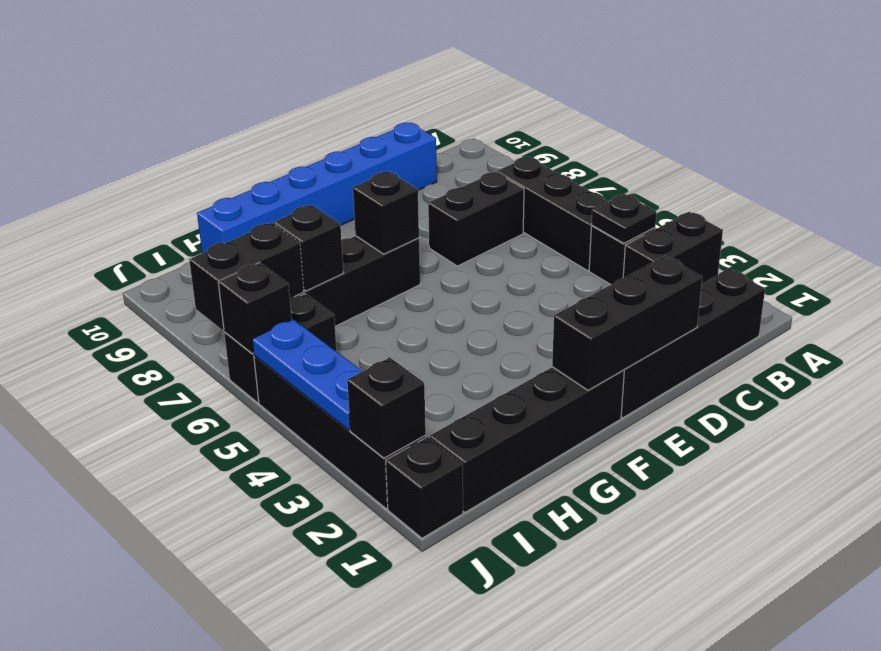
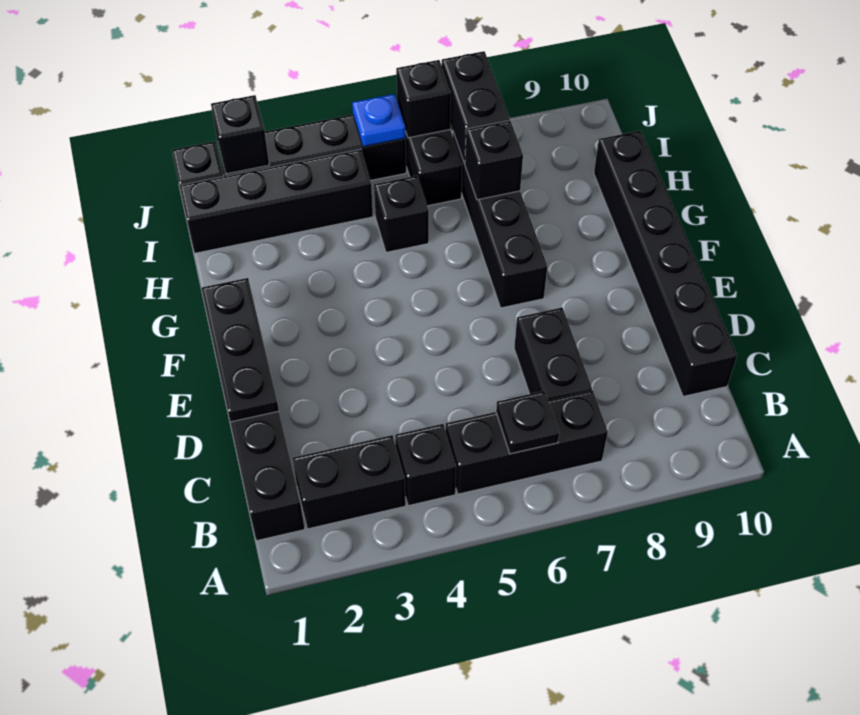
black brick A3:B3 level 1 -> black brick B2:B3 level 1
black plate B4 level 2 -> black plate B6 level 2
blue brick C10:H10 level 1 -> black brick C10:H10 level 1
black brick D1:F1 level 2 -> black plate D1:F1 level 2
black brick F1:I1 level 1 -> black brick I1:I4 level 1
black brick F7 level 2 -> black brick H5 level 1
blue plate J3:J5 level 2 -> blue plate J5 level 2

